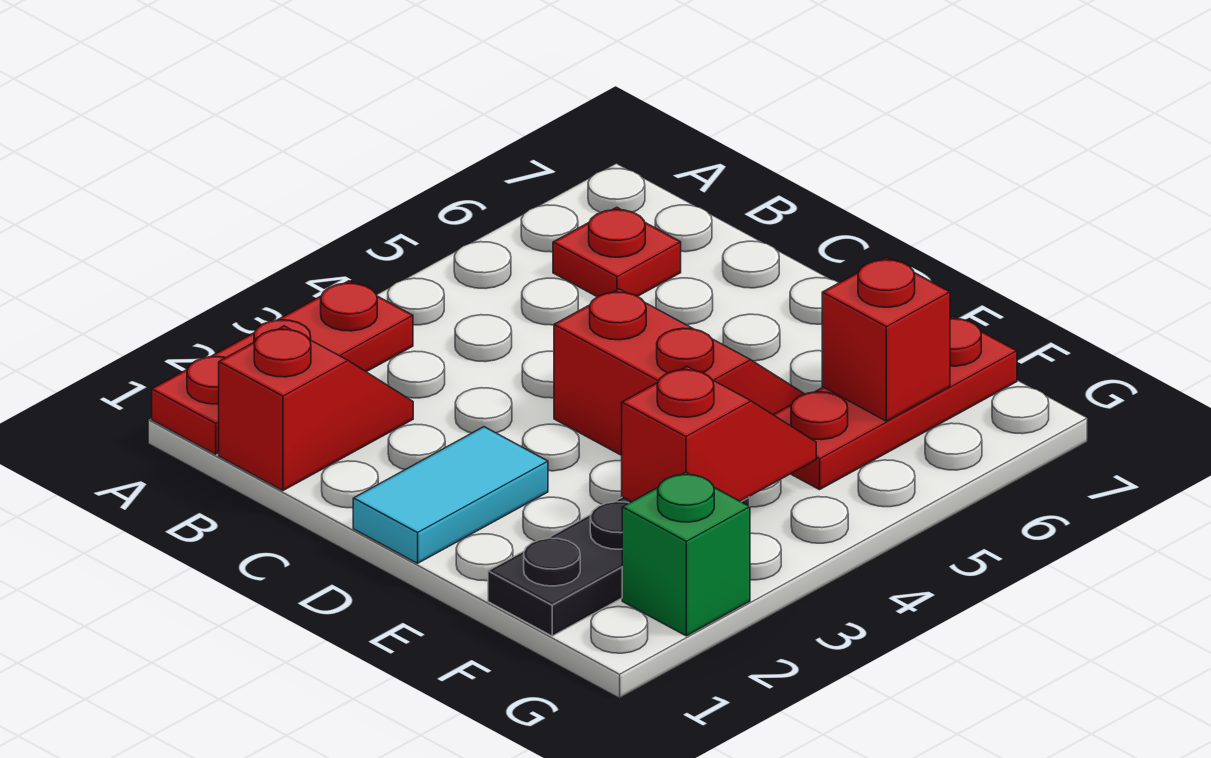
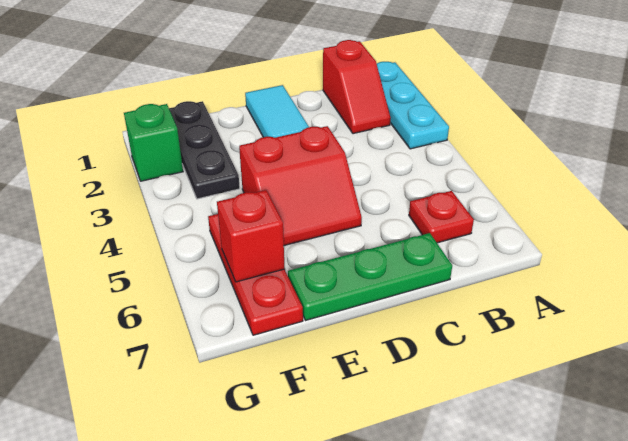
red plate A1:A3 level 1 -> cyan plate A1:A3 level 1
none -> green plate C7:E7 level 1
red slope F3:F4 level 2 top 3 -> none

